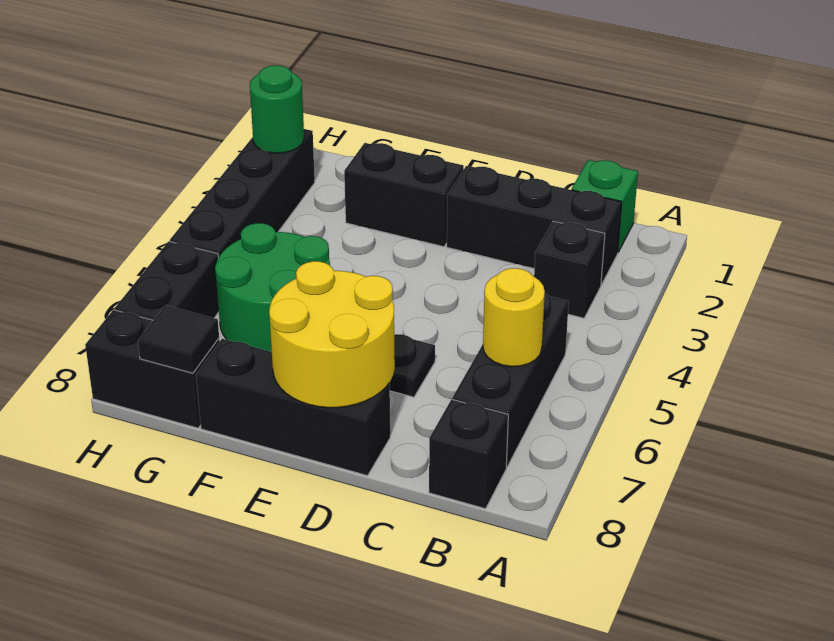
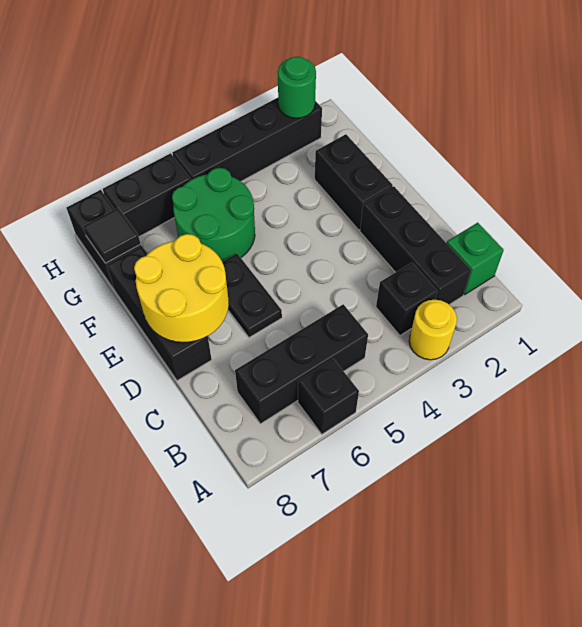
yellow round brick B6 level 2 -> yellow round brick A3 level 1
black brick B8 level 1 -> black brick A6 level 1

